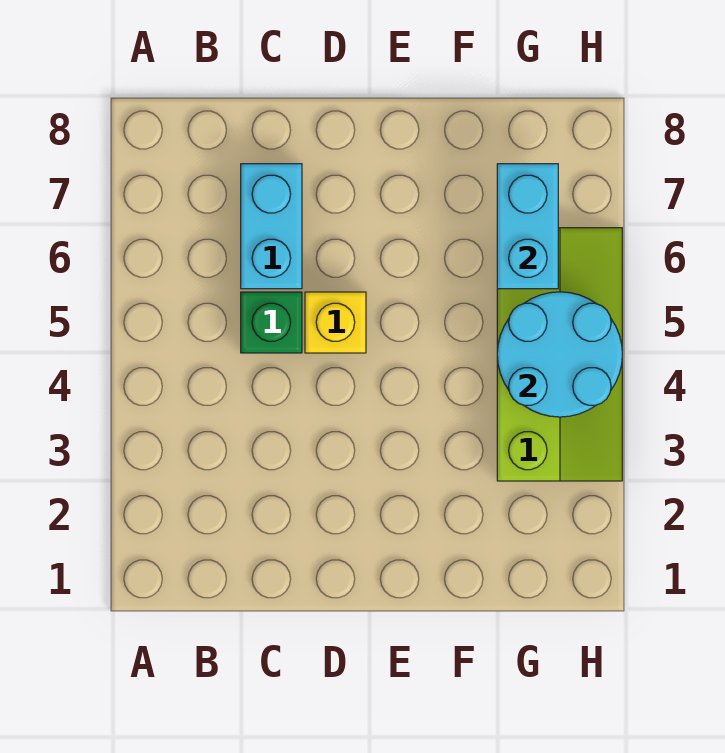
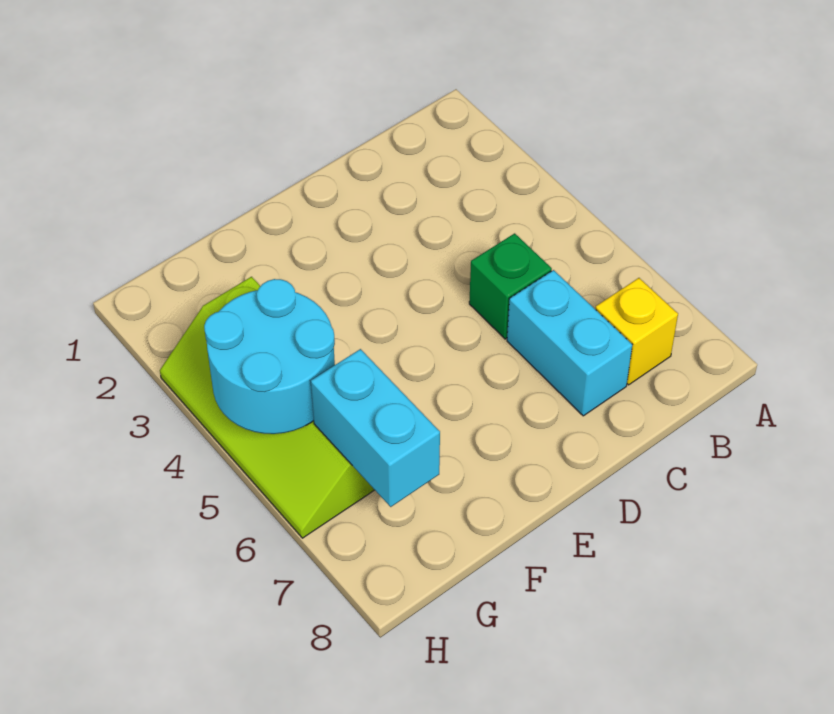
yellow brick D5 level 1 -> yellow brick B7 level 1

